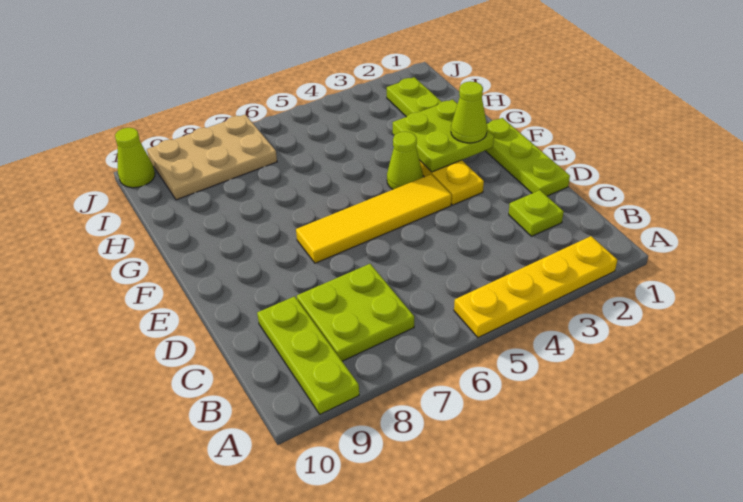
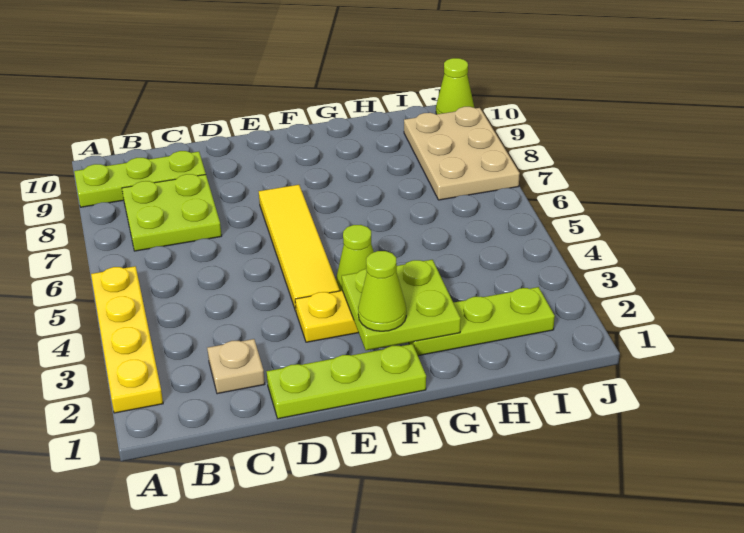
lime plate C2 level 1 -> tan plate C2 level 1

